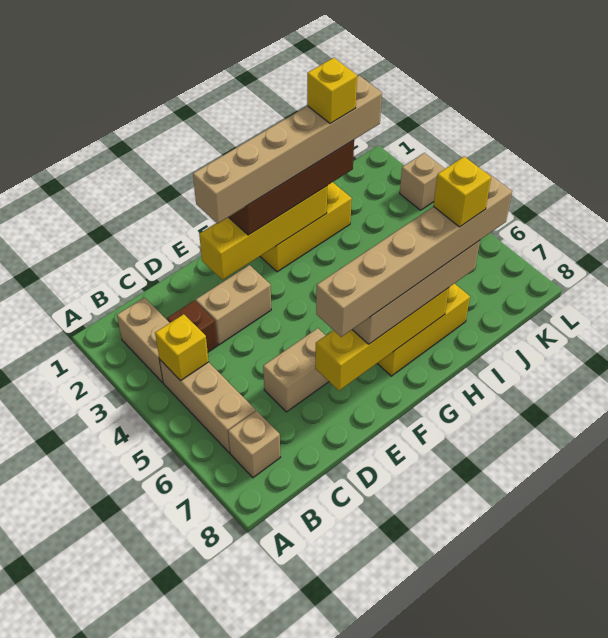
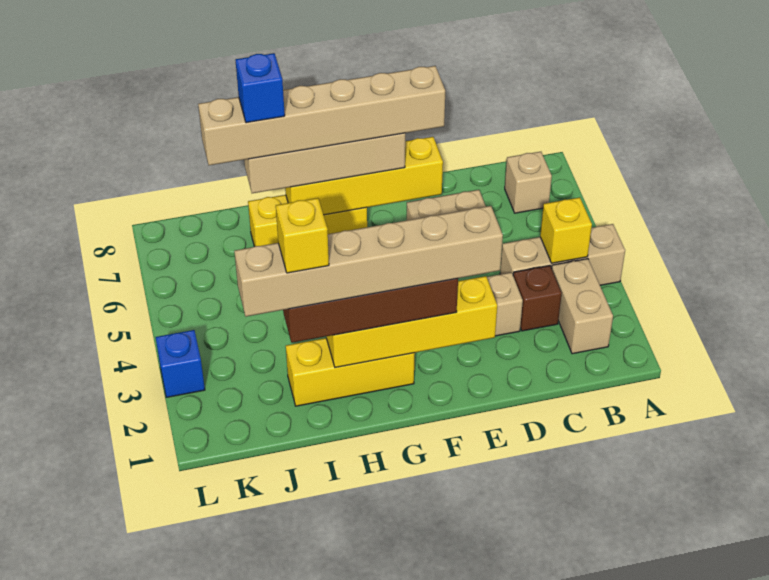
tan brick B4:B6 level 1 -> tan brick A4:C4 level 1
yellow brick I7 level 5 -> blue brick I7 level 5
tan brick L3 level 1 -> blue brick L3 level 1

